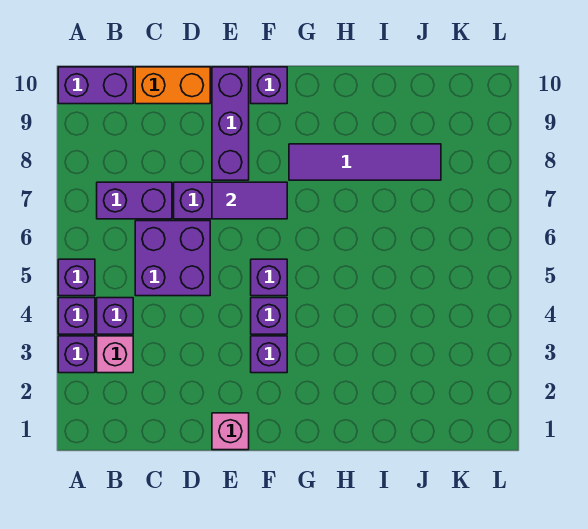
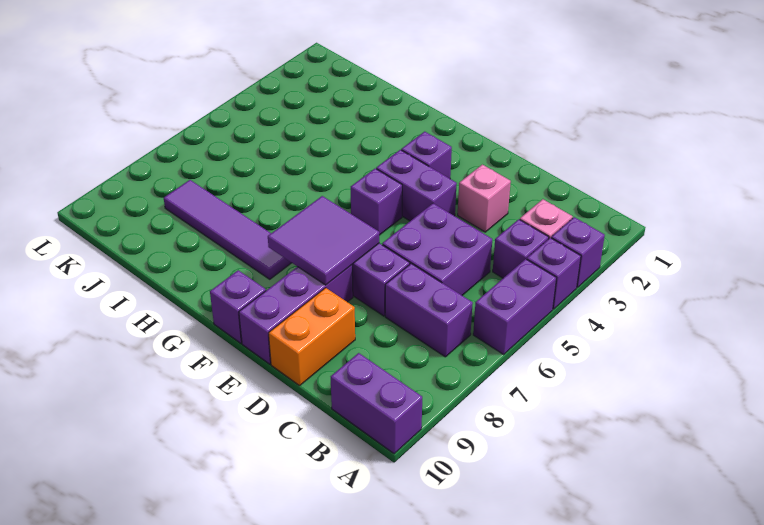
purple brick A5 level 1 -> purple brick A5:A6 level 1
orange brick C10:D10 level 1 -> orange brick D9:D10 level 1
pink brick E1 level 1 -> pink brick D3 level 1
purple tile E7:F7 level 2 -> purple tile E7:F8 level 2
purple brick F4 level 1 -> purple brick E4:F4 level 1

